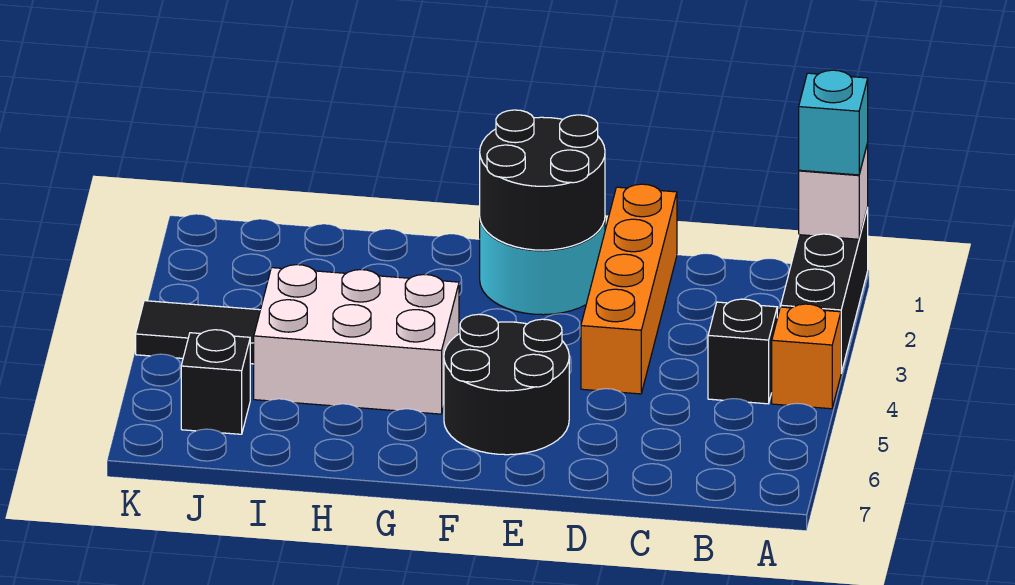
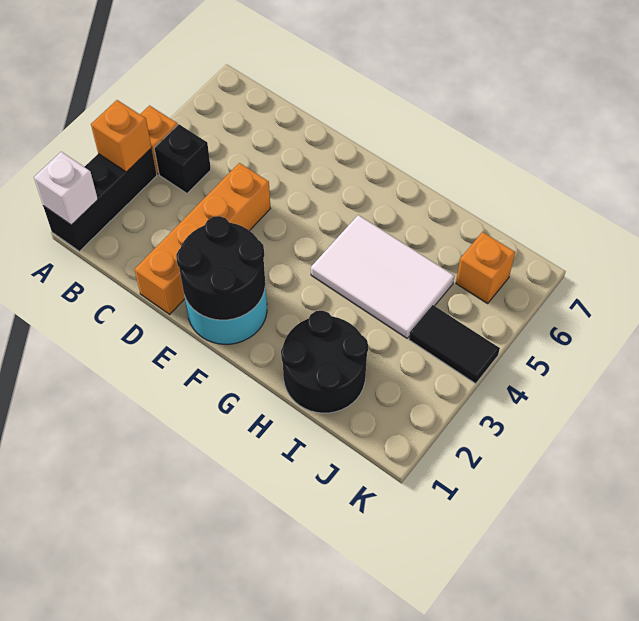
cyan brick A1 level 3 -> none
none -> orange brick A3 level 2
black round brick E5:F6 level 1 -> black round brick H1:I2 level 1
white brick G4:I5 level 1 -> white tile G4:I5 level 1
black brick J6 level 1 -> orange brick J6 level 1

